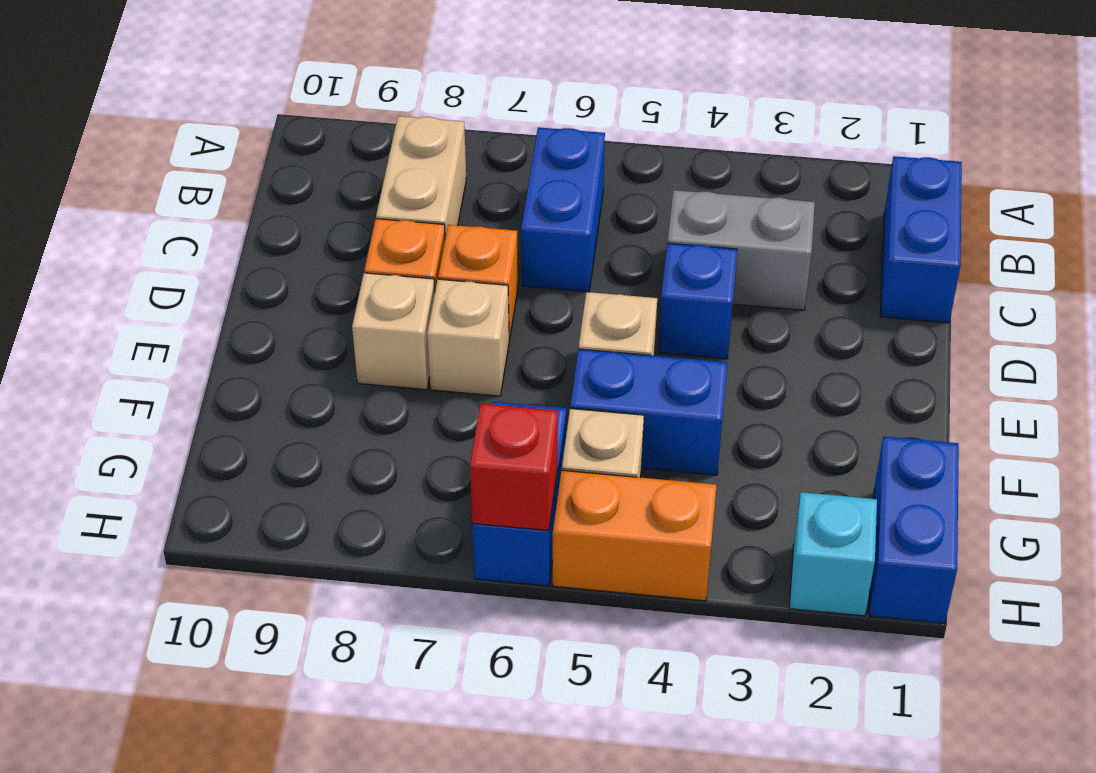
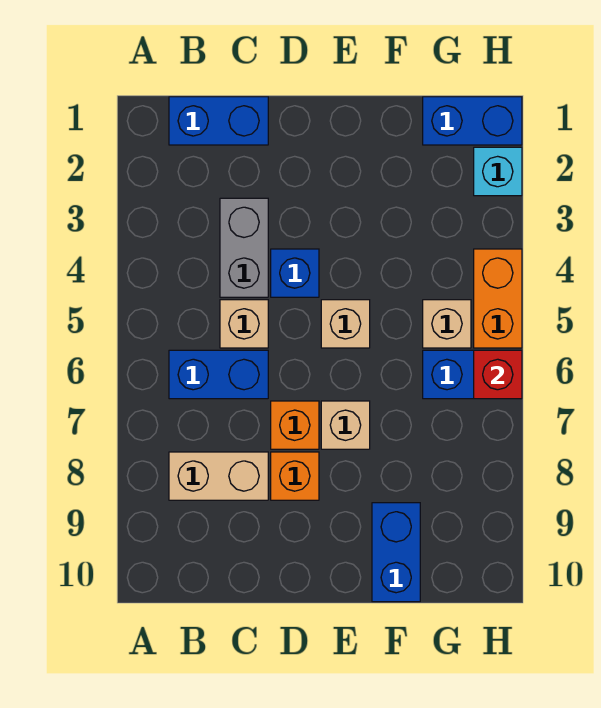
tan brick E8 level 1 -> tan brick C5 level 1
blue brick F4:F5 level 1 -> blue brick F9:F10 level 1

